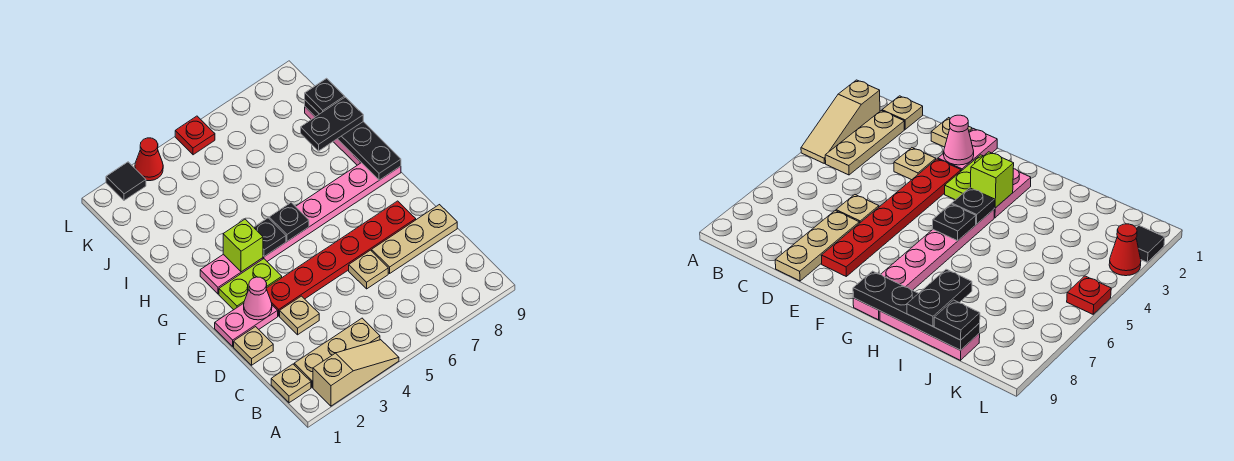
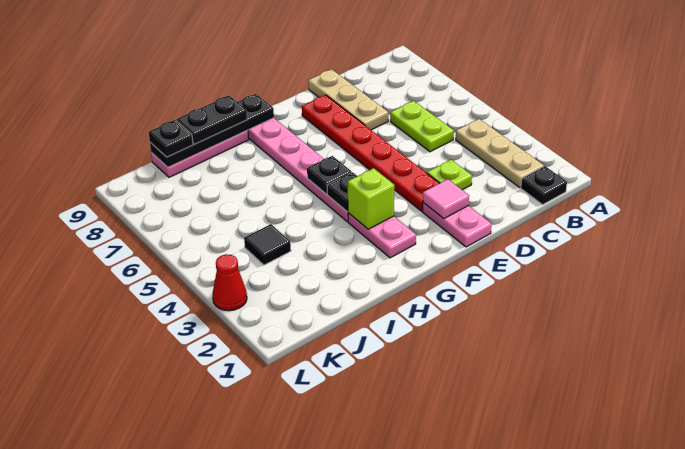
tan slope A2:A4 level 1 top 2 -> none
tan plate B1 level 1 -> black plate B1 level 1
tan plate D1 level 1 -> none
tan plate D3 level 1 -> lime plate D3 level 1
tan plate D6 level 1 -> none
pink cone E2 level 2 -> pink tile E2 level 2
lime plate F2:F3 level 1 -> lime plate C5:C6 level 1
black plate I8:I9 level 3 -> black plate H9:I9 level 3
black tile L2 level 1 -> black tile J4 level 1
red plate L5 level 1 -> none

